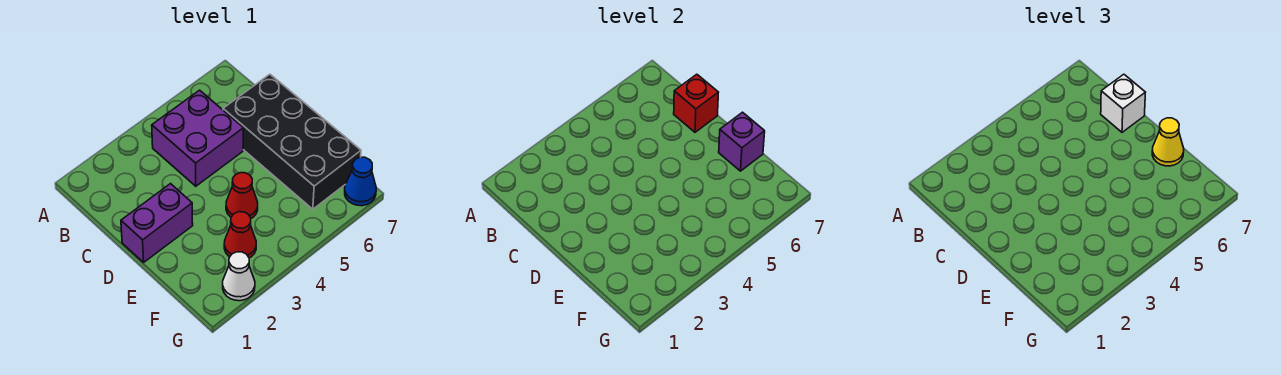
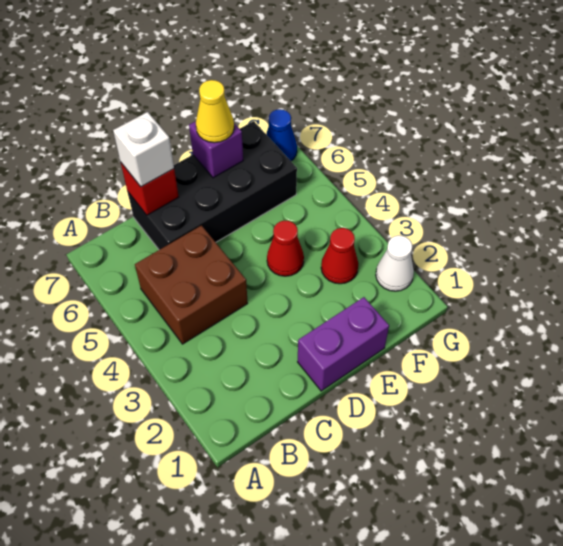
purple brick B4:C5 level 1 -> brown brick B4:C5 level 1
purple brick D1:D2 level 1 -> purple brick D1:E1 level 1

